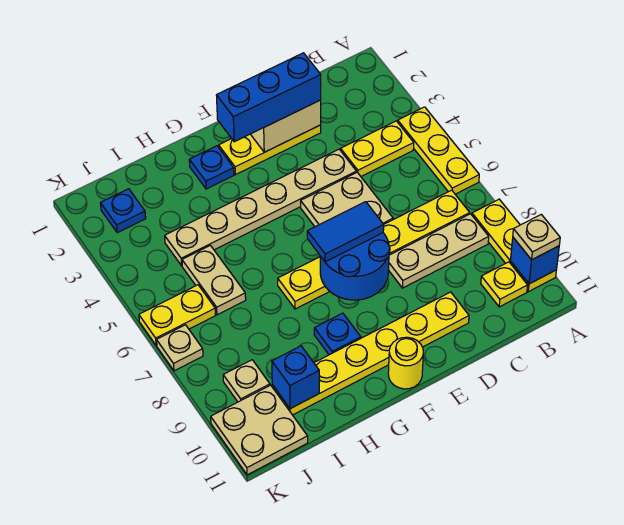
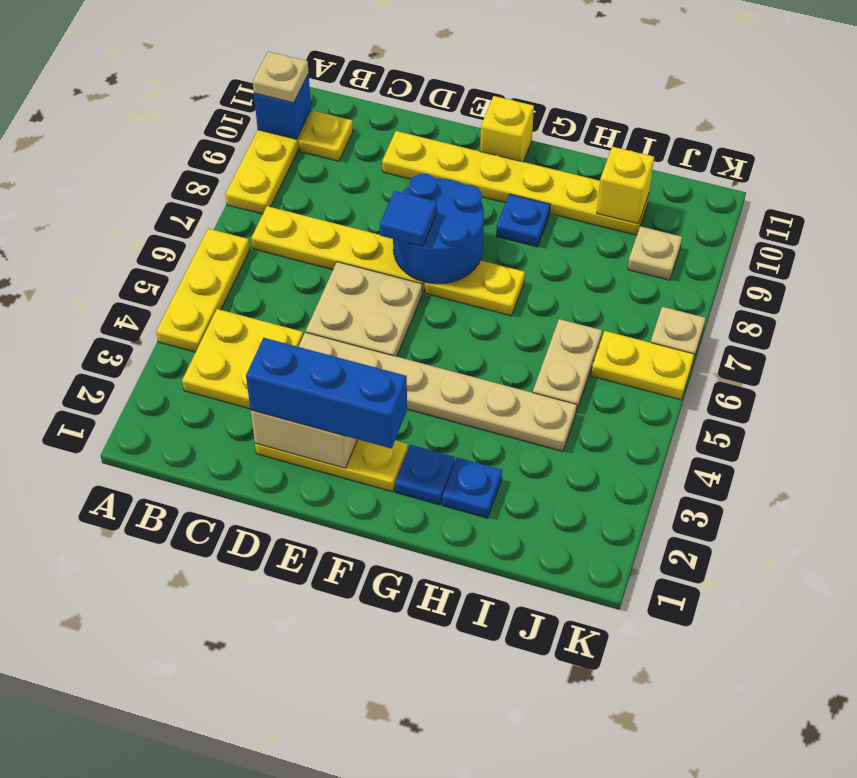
yellow plate B4:C4 level 1 -> yellow plate B3:C4 level 1
tan plate B8:D8 level 1 -> none
blue tile E7:F7 level 3 -> blue tile E7 level 3
yellow round brick F11 level 1 -> yellow brick F11 level 1
blue brick I10 level 2 -> yellow brick I10 level 2
blue plate J2 level 1 -> blue plate H2 level 1
tan plate J10:K11 level 1 -> none

